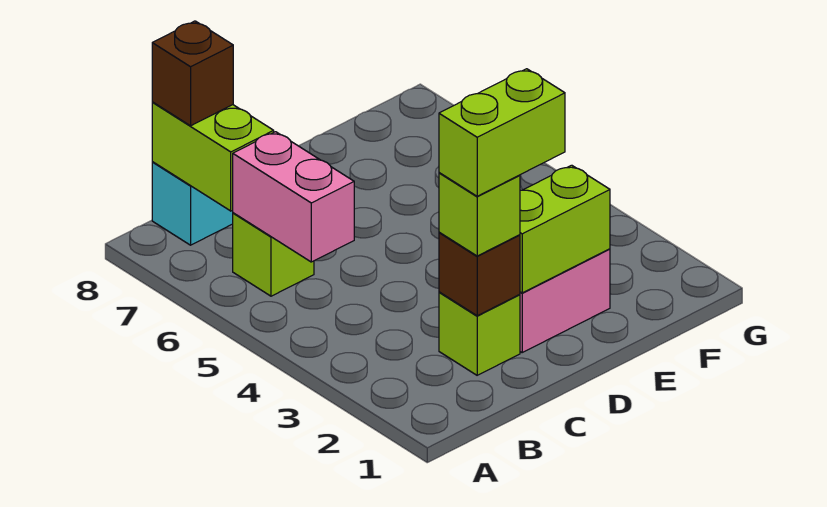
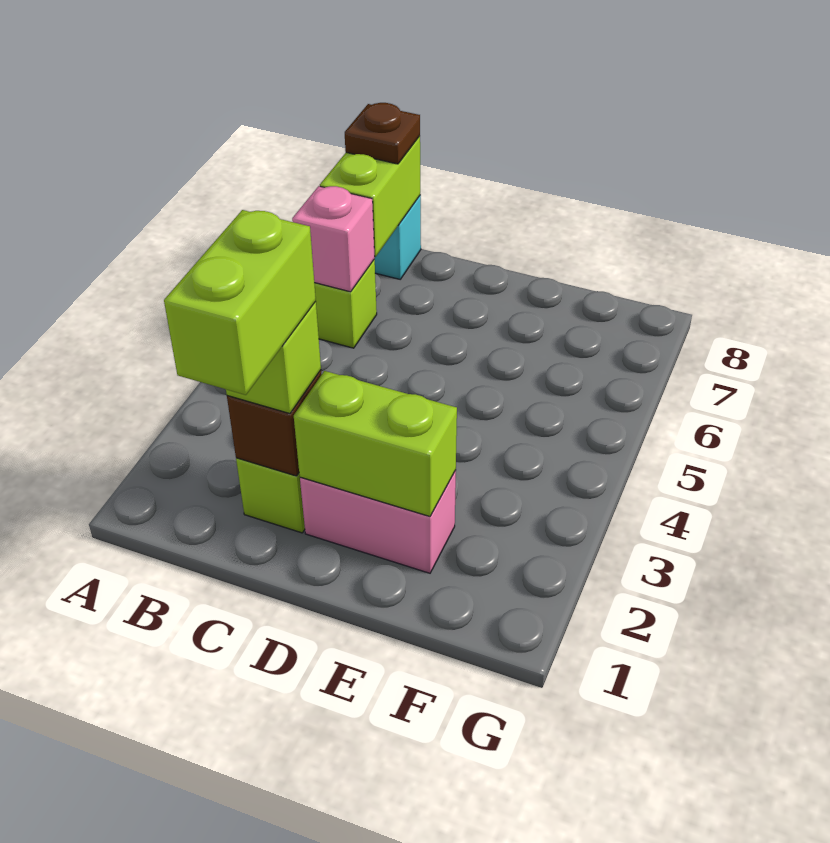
pink brick B5:B6 level 2 -> pink brick B6 level 2
brown brick B8 level 3 -> brown plate B8 level 3
lime brick C2:D2 level 4 -> lime brick C1:C2 level 4

